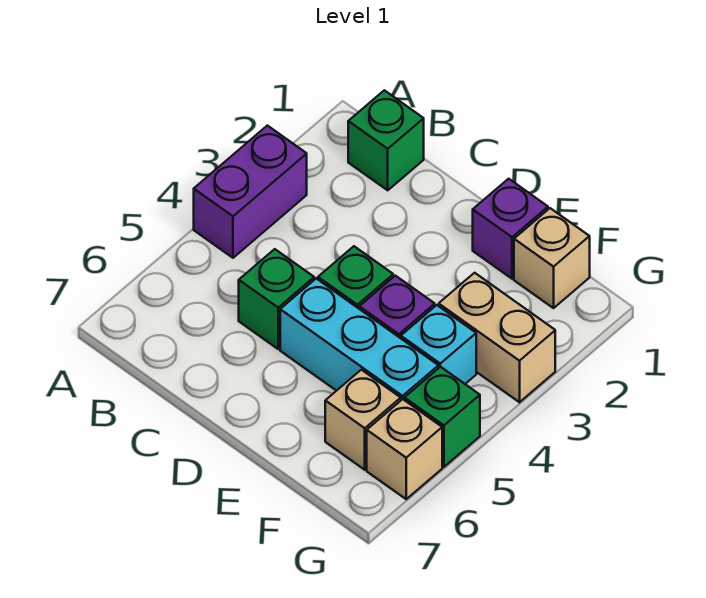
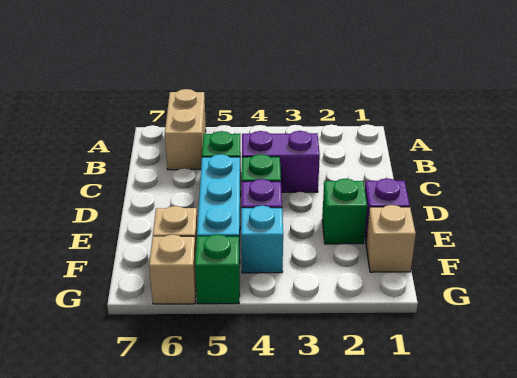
purple brick A3:A4 level 1 -> purple brick C3:C4 level 1
green brick B1 level 1 -> green brick E2 level 1
tan brick F3:G3 level 1 -> tan brick A6:B6 level 1

